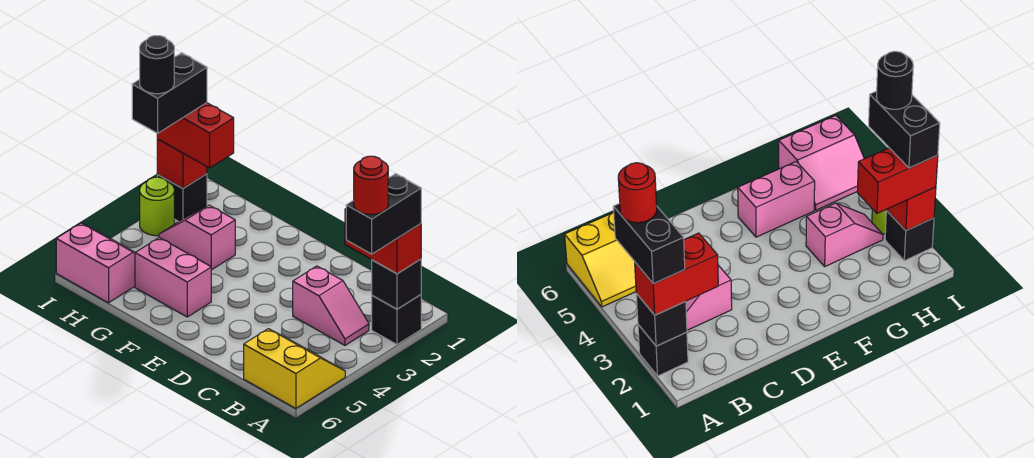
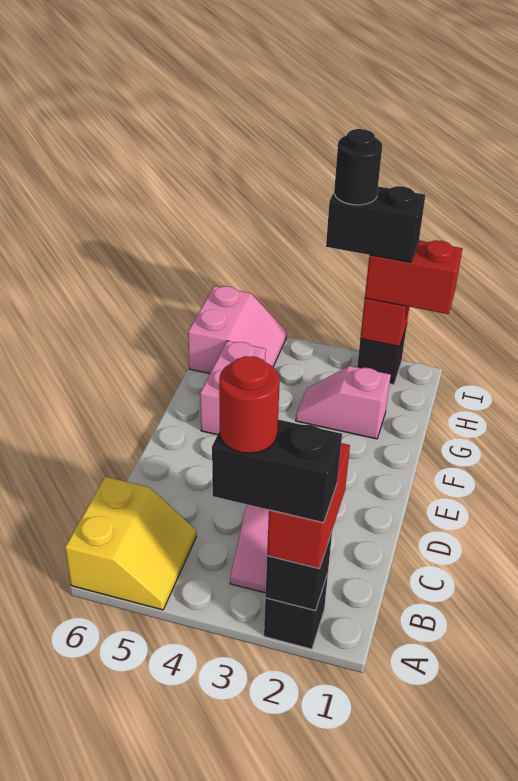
pink slope G3:H3 level 1 top G -> pink slope G2:G3 level 1 top 2
red brick H2:I2 level 3 -> red brick I1:I2 level 3
lime round brick I3 level 1 -> none

